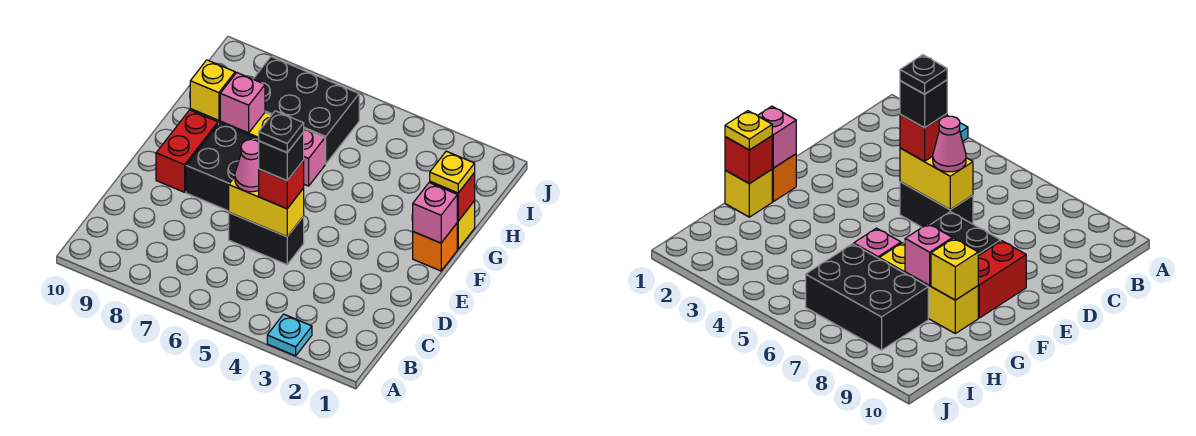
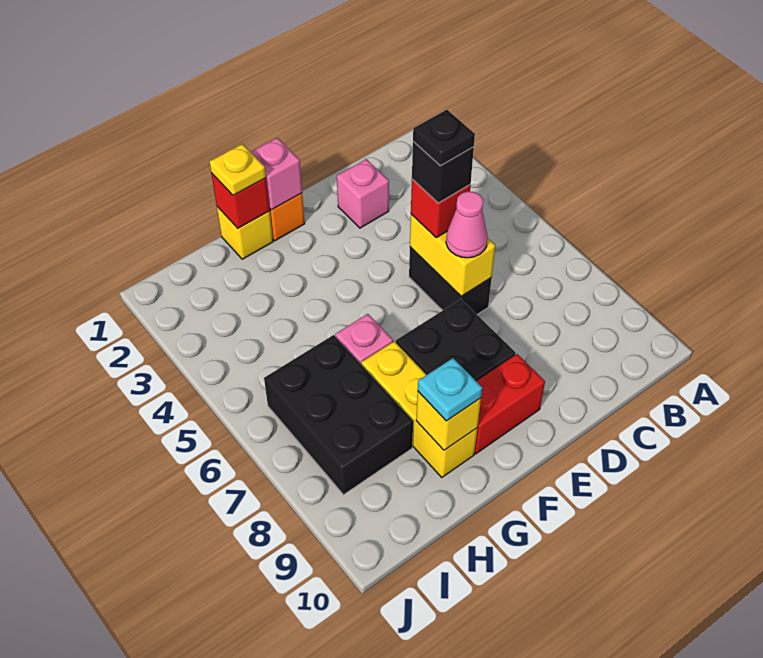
cyan plate A3 level 1 -> cyan plate G9 level 3
pink brick G8 level 2 -> pink brick D2 level 1

